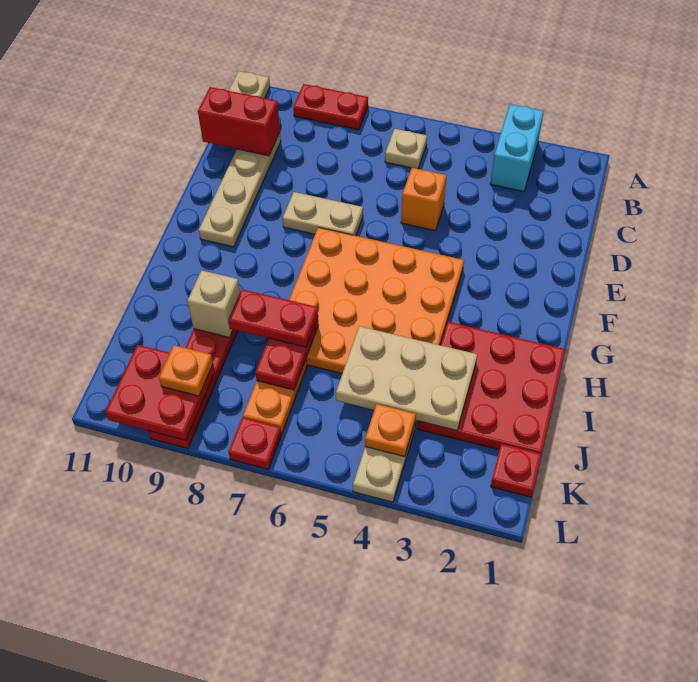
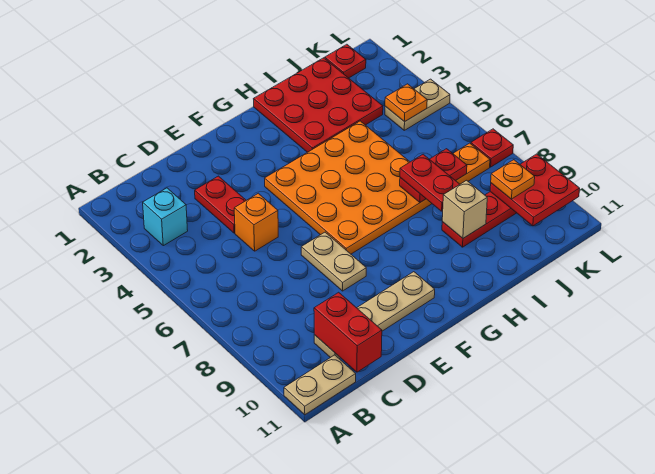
cyan brick A3:B3 level 1 -> cyan brick B3 level 1
red plate A8:A9 level 1 -> red plate D3:D4 level 1
tan plate B6 level 1 -> none
tan plate I3:J5 level 2 -> none

